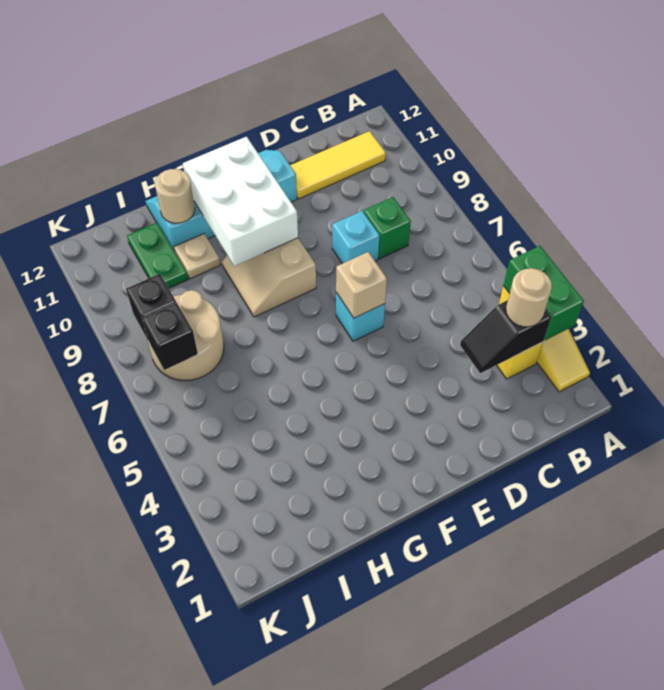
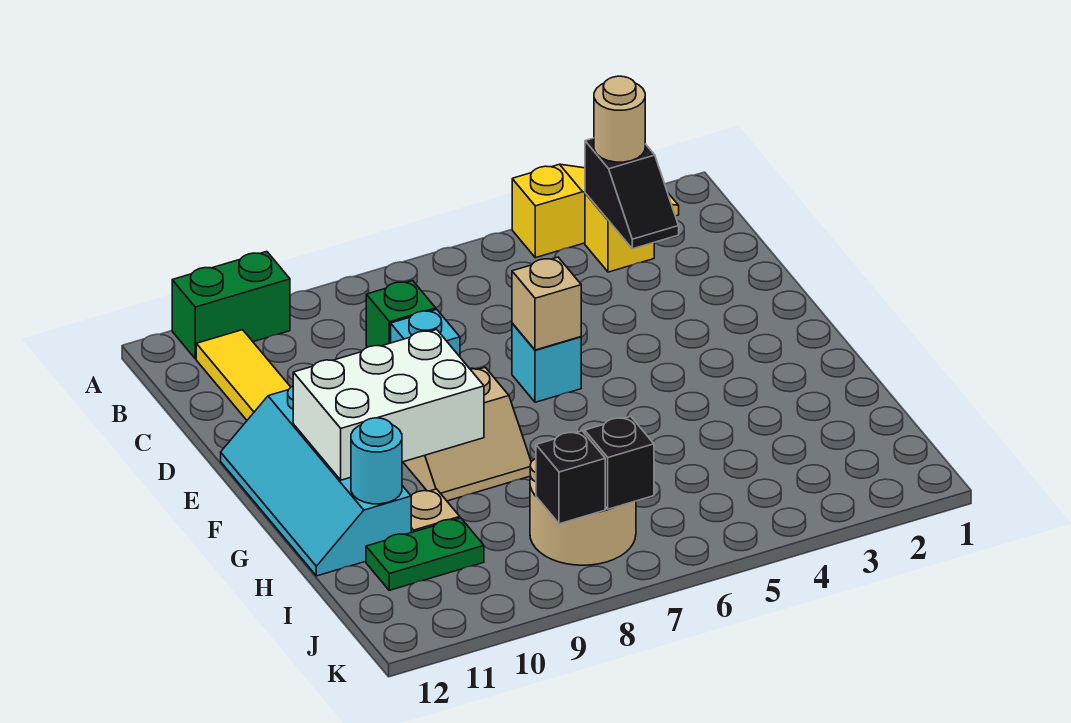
green brick A3:A4 level 2 -> green brick A10:A11 level 1
tan round brick H11 level 2 -> cyan round brick H11 level 2

